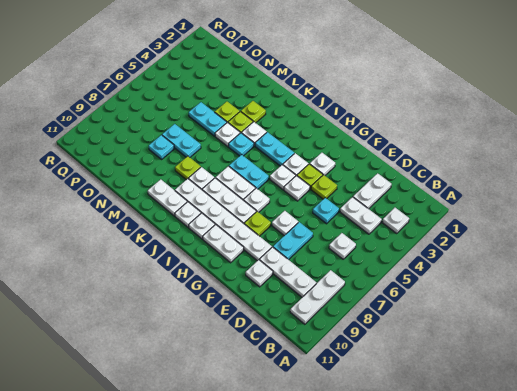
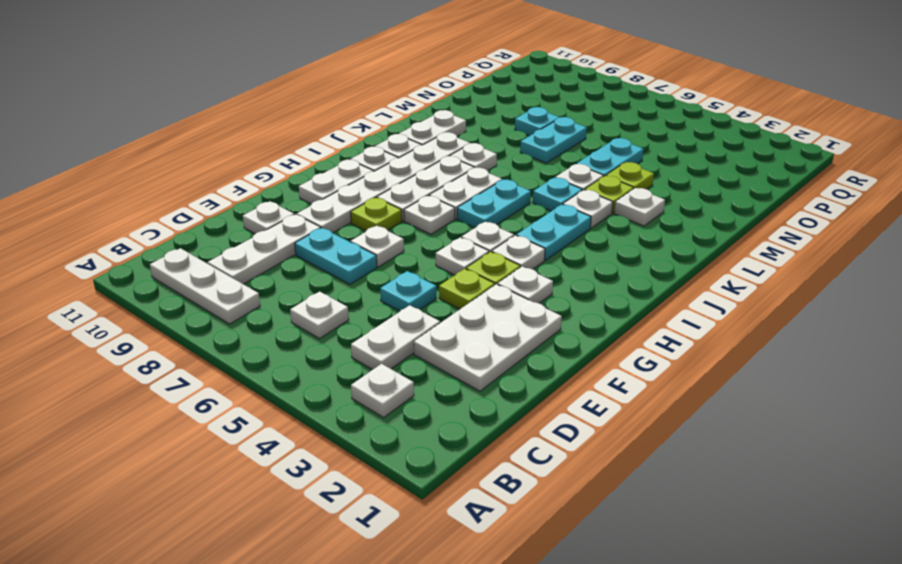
white plate D2:D3 level 1 -> white plate D2:F3 level 1
lime plate L3 level 1 -> white plate L3 level 1
lime plate L8 level 1 -> none

